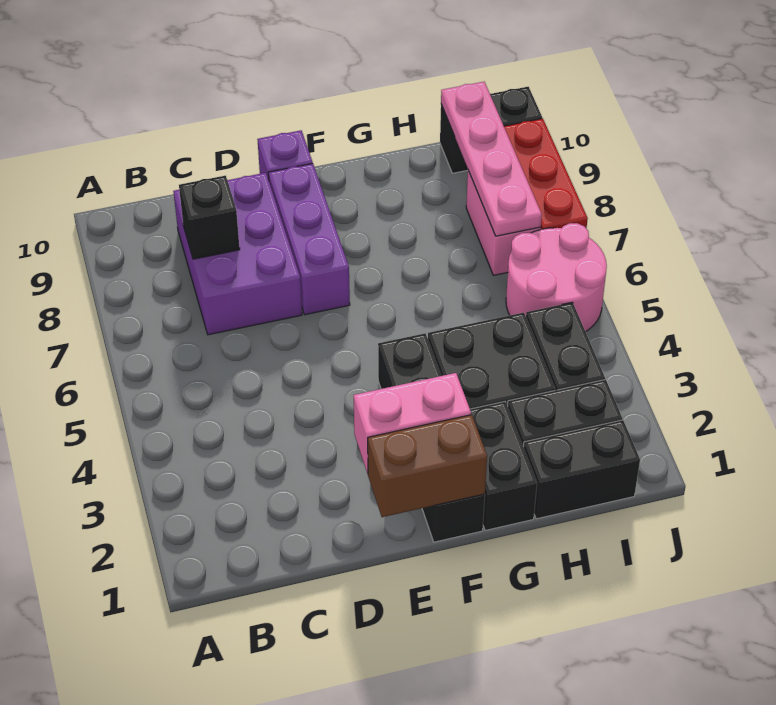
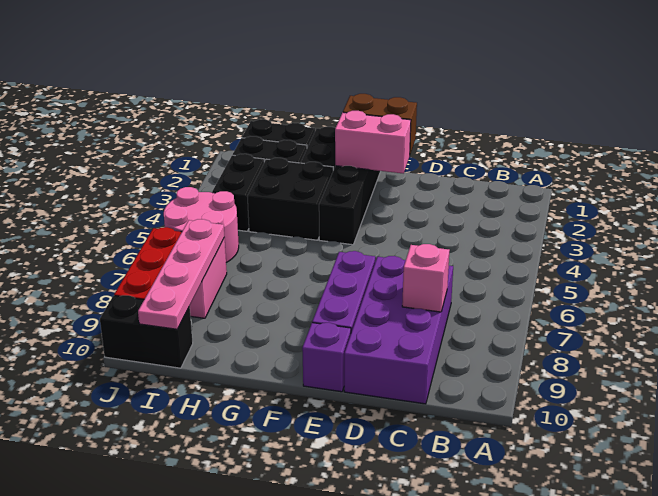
purple brick C7:D9 level 1 -> purple brick C7:D10 level 1
black brick C8 level 2 -> pink brick C8 level 2

